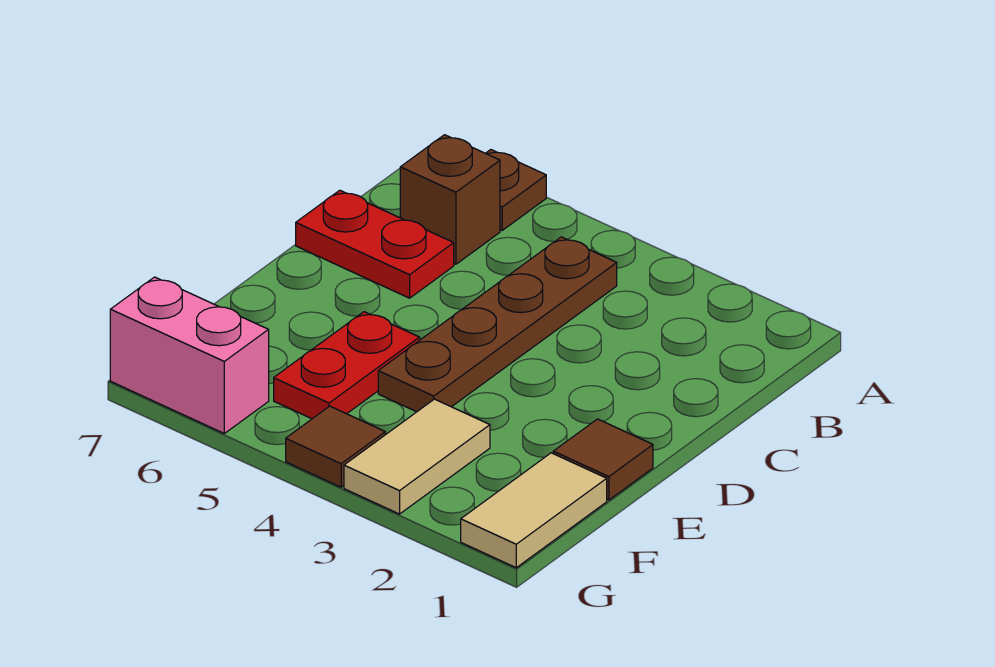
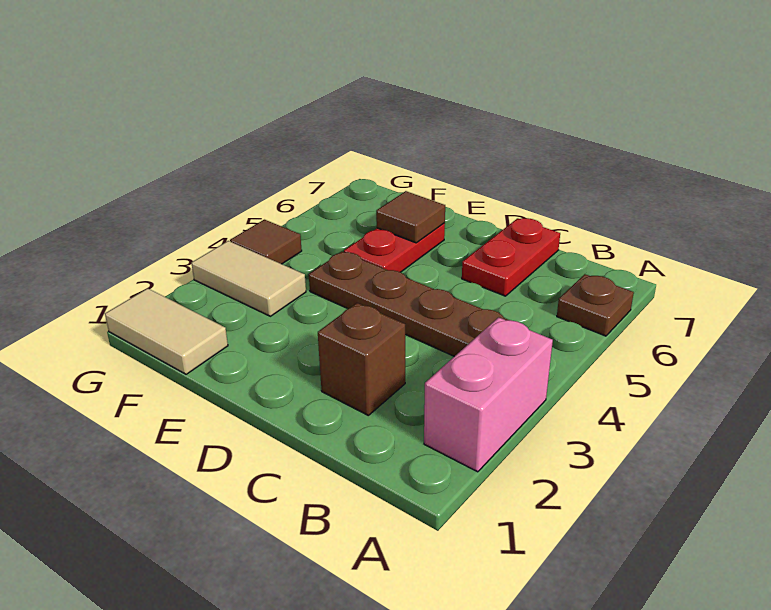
brown brick B6 level 1 -> brown brick C2 level 1
brown tile E1 level 1 -> brown tile E6 level 2
red plate E5:F5 level 1 -> red plate E5:E6 level 1
pink brick G6:G7 level 1 -> pink brick A2:A3 level 1

